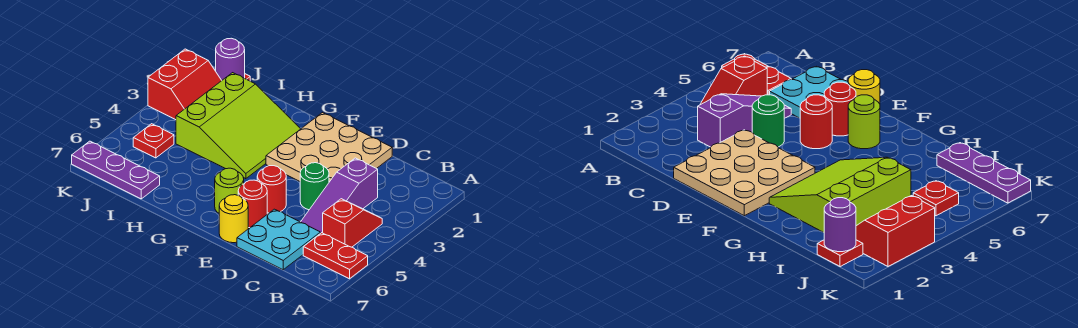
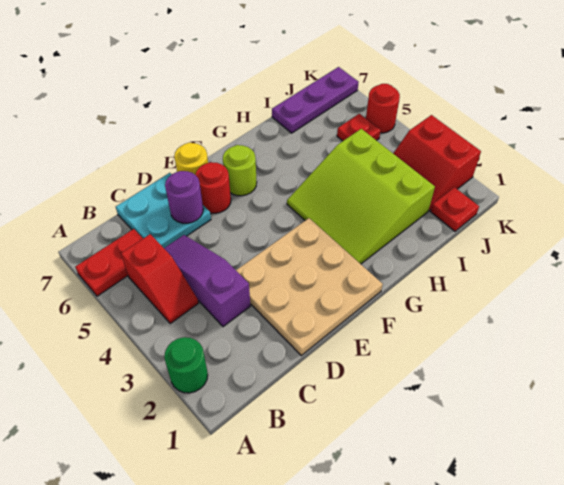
green round brick D4 level 1 -> green round brick A2 level 1
red round brick E5 level 1 -> red round brick K5 level 1
purple round brick J1 level 2 -> purple round brick D6 level 2

